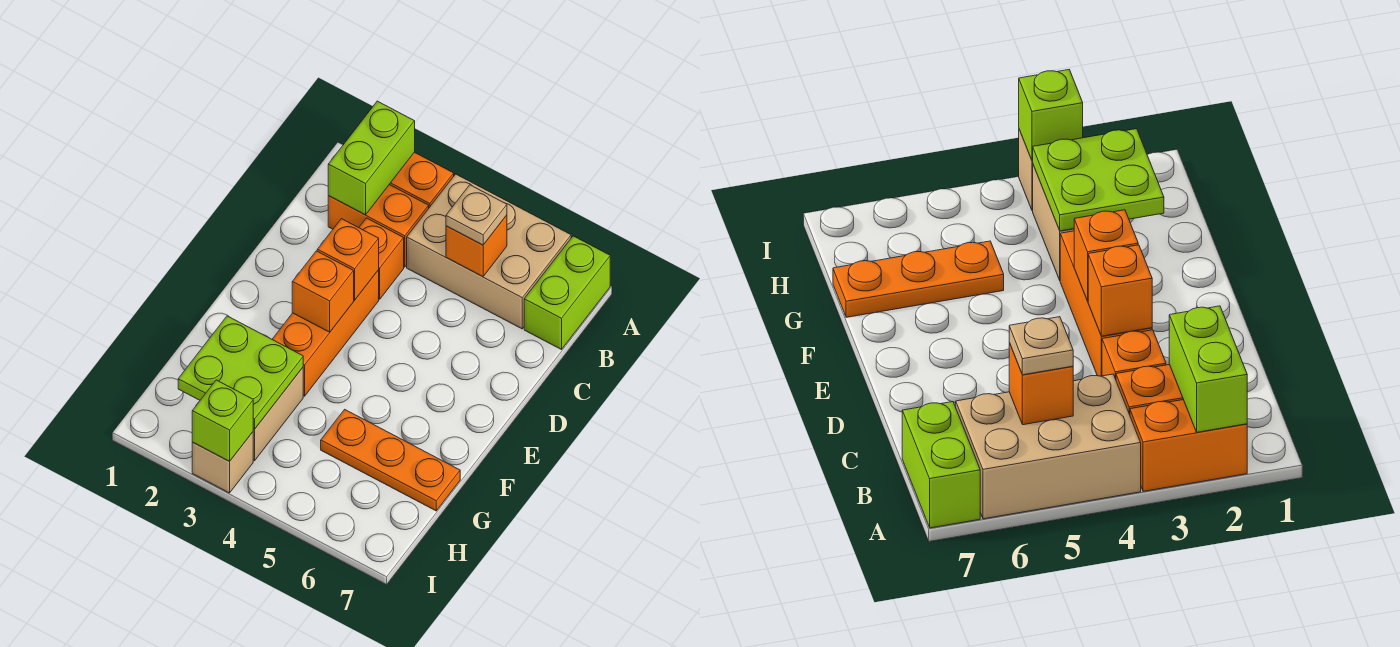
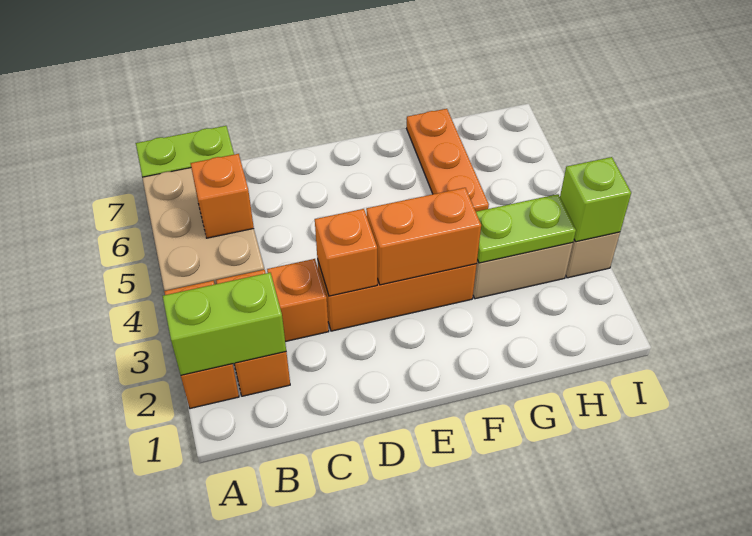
tan plate B5 level 3 -> none
orange brick E3 level 2 -> orange brick E3:F3 level 2
lime plate G2:H3 level 2 -> lime plate G3:H3 level 2

